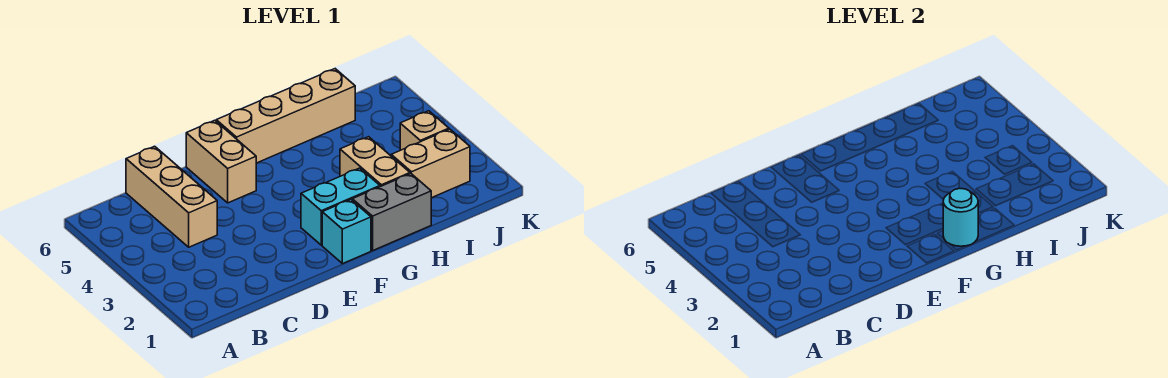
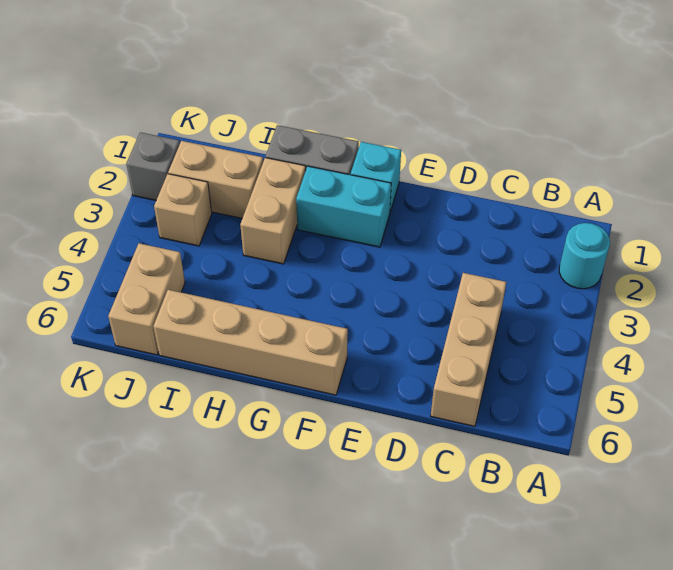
tan brick E5:E6 level 1 -> tan brick J5:J6 level 1
cyan round brick G1 level 2 -> cyan round brick A2 level 1
none -> grey brick K2 level 1

